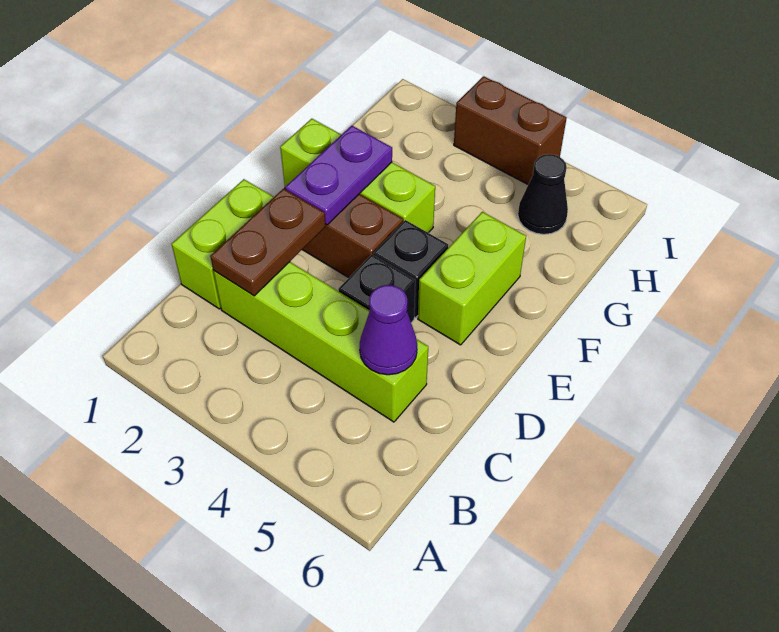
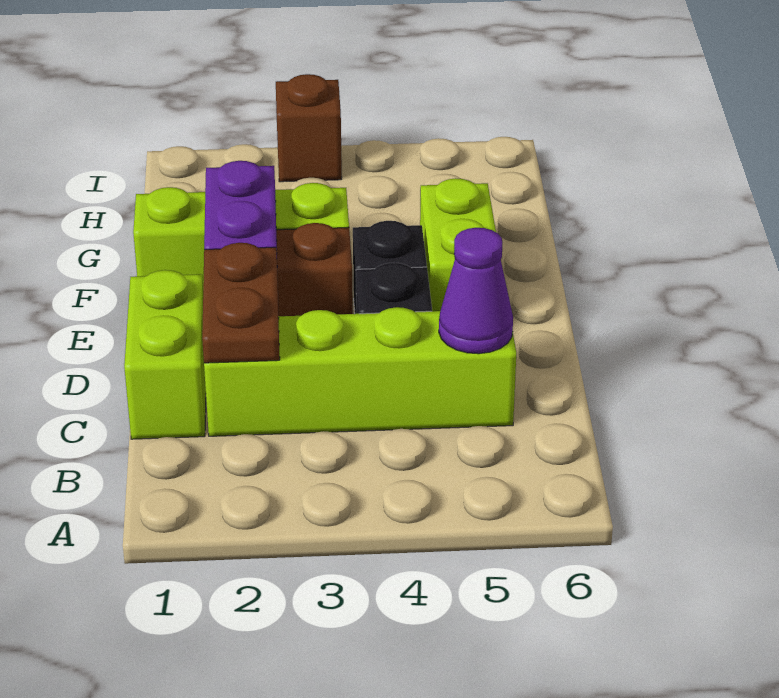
black cone H5 level 1 -> none
brown brick I3:I4 level 1 -> brown brick I3 level 1

